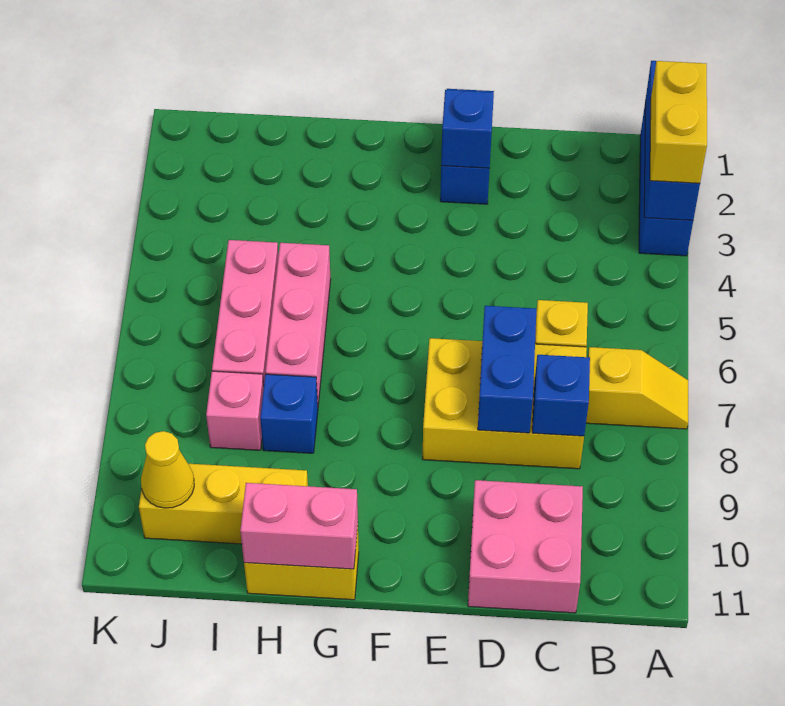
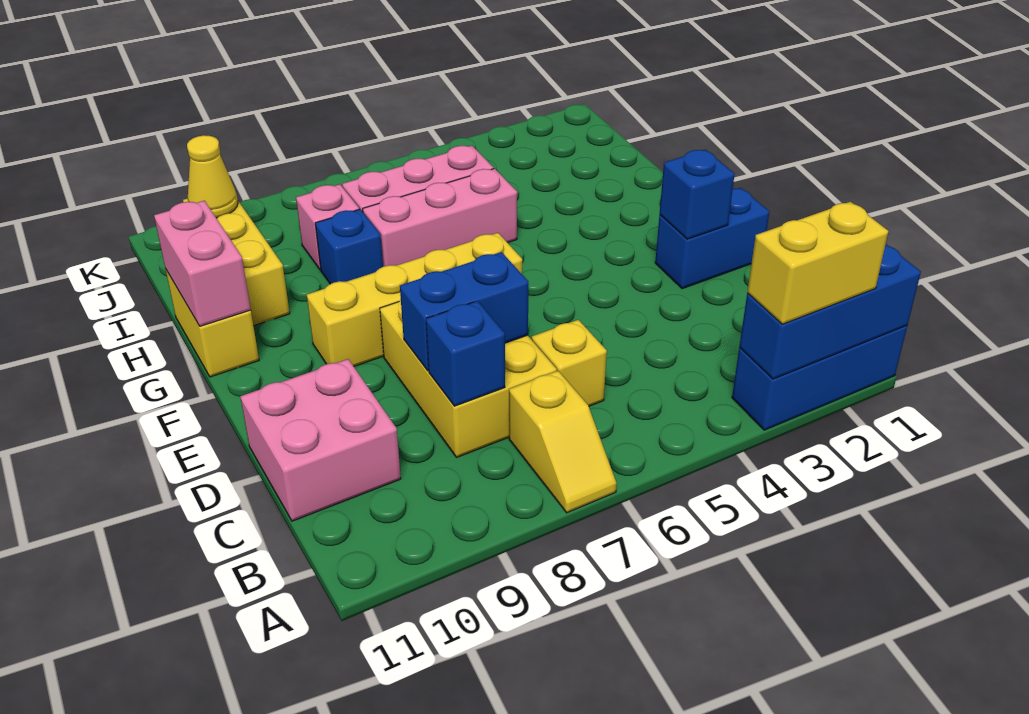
none -> yellow brick F6:F9 level 1

